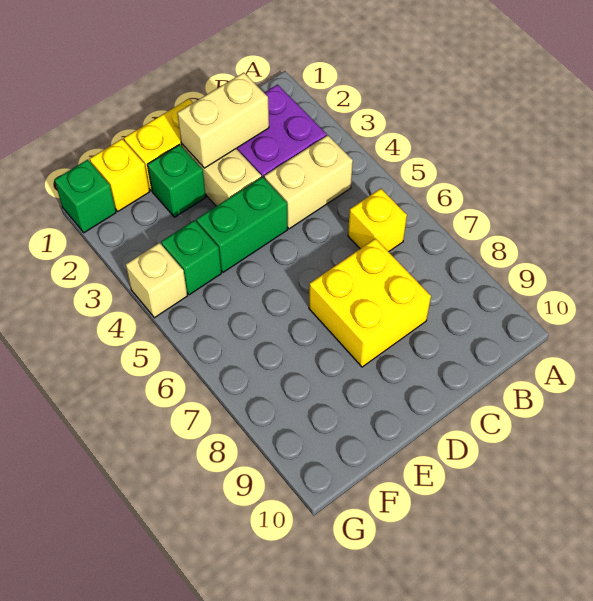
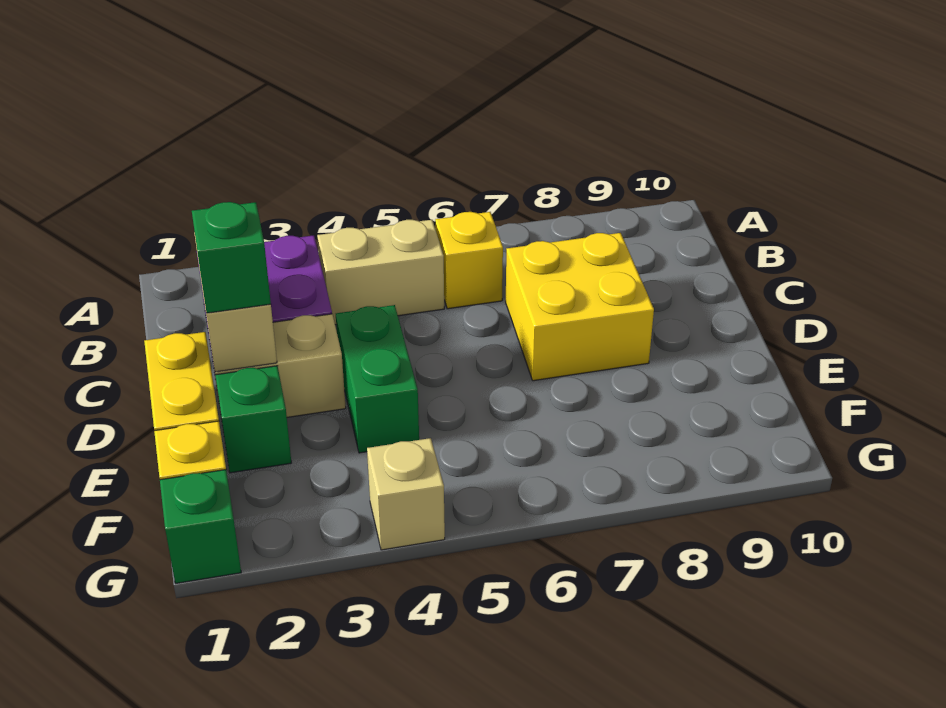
tan brick B4:C4 level 1 -> tan brick B4:B5 level 1
green brick F4 level 1 -> green brick D2 level 3

